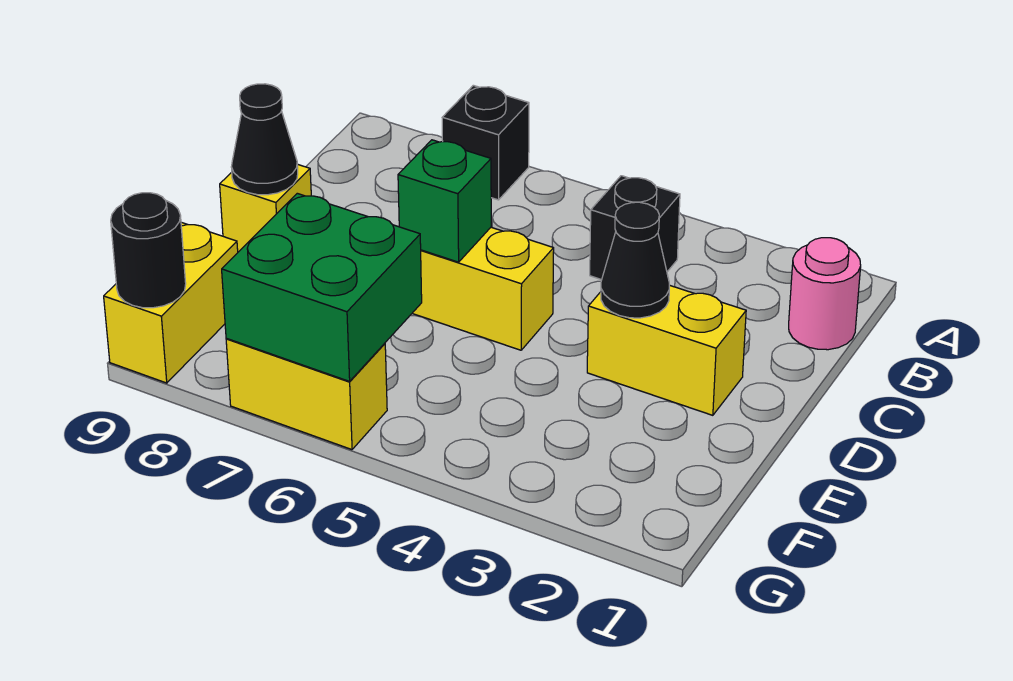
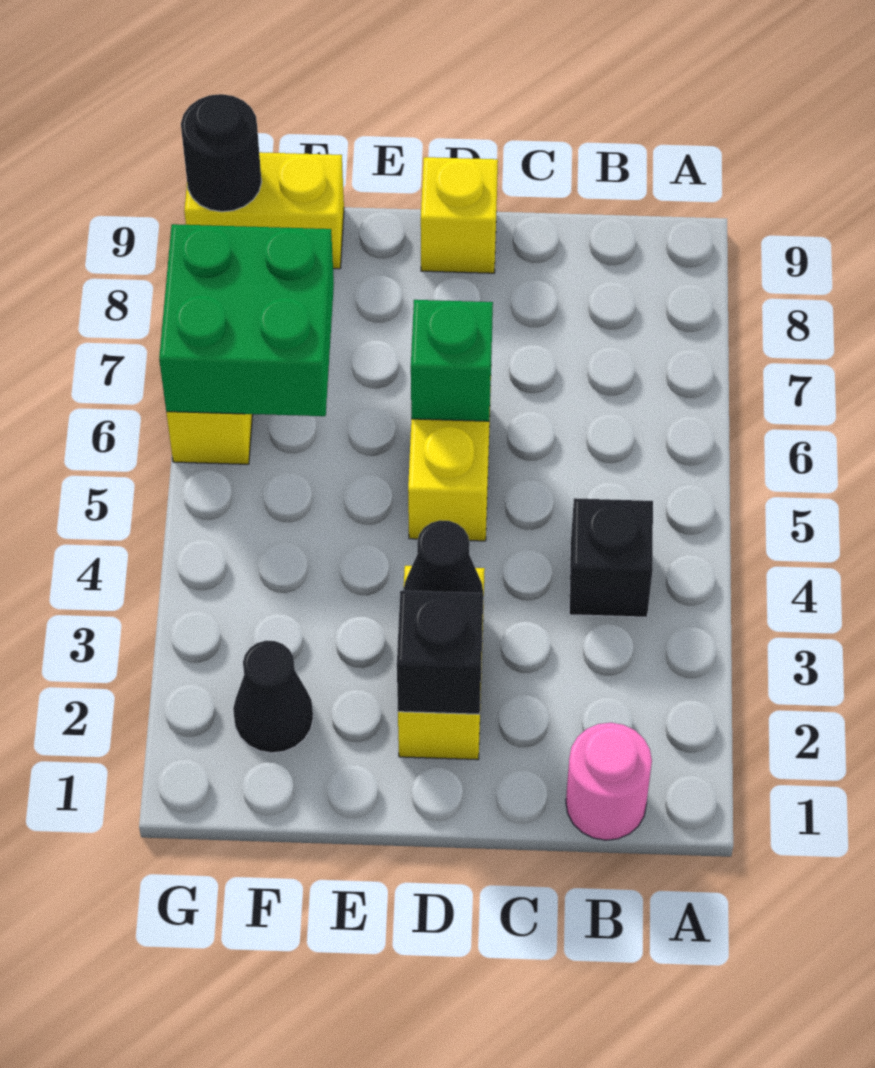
black brick A7 level 1 -> black brick D2 level 2
black cone D9 level 2 -> black cone F2 level 1

